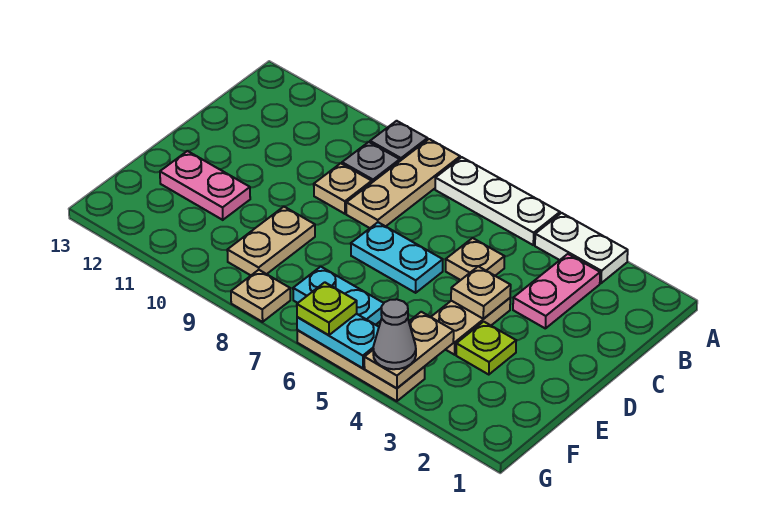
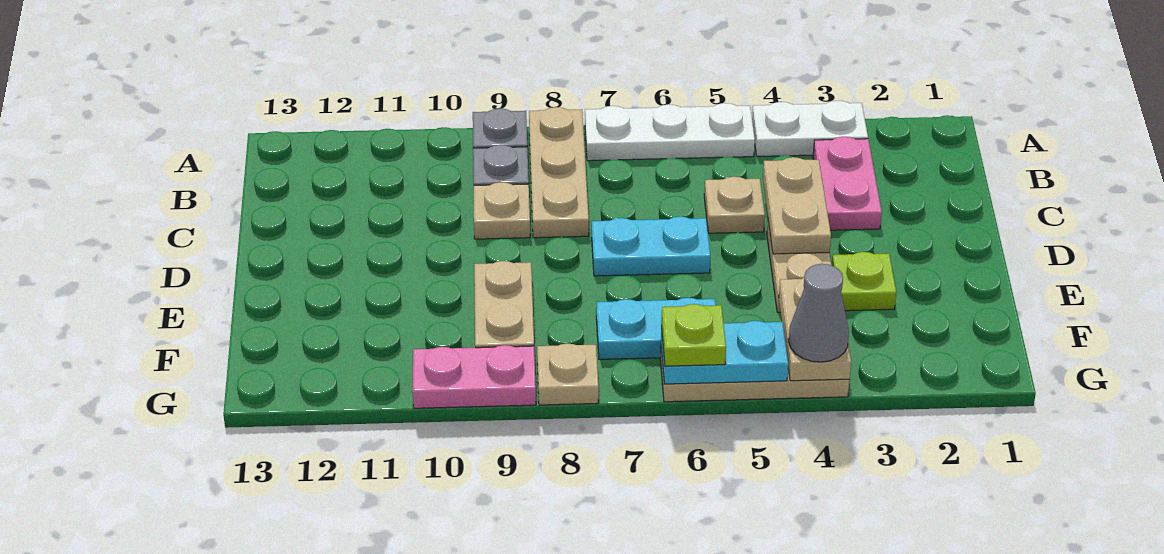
tan plate D4 level 2 -> tan plate C4:D4 level 2
pink plate E11:E12 level 1 -> pink plate G9:G10 level 1

